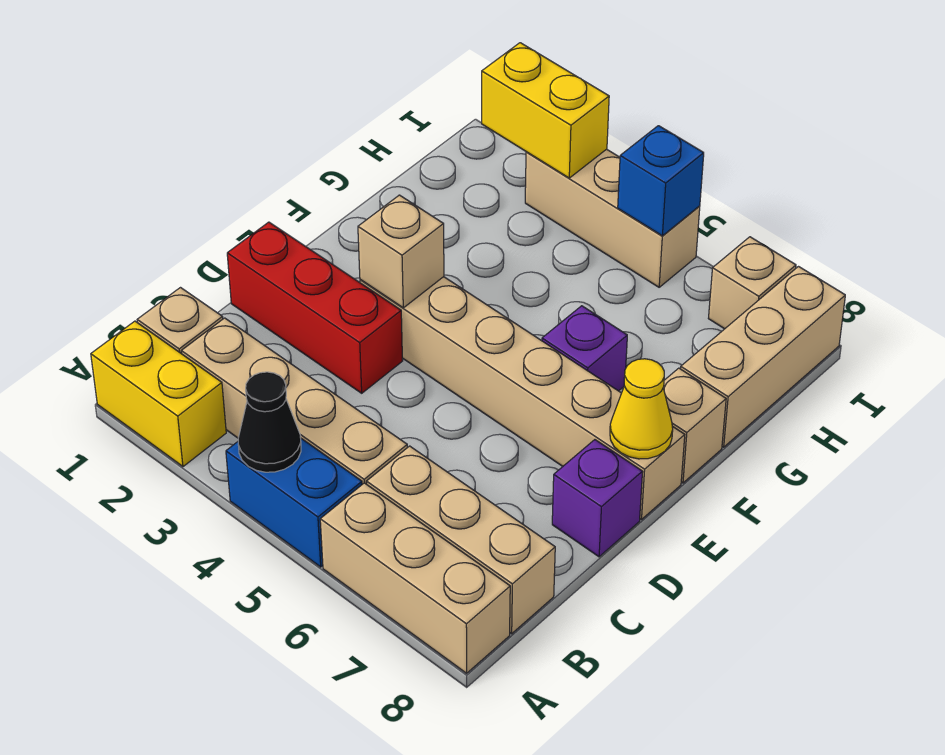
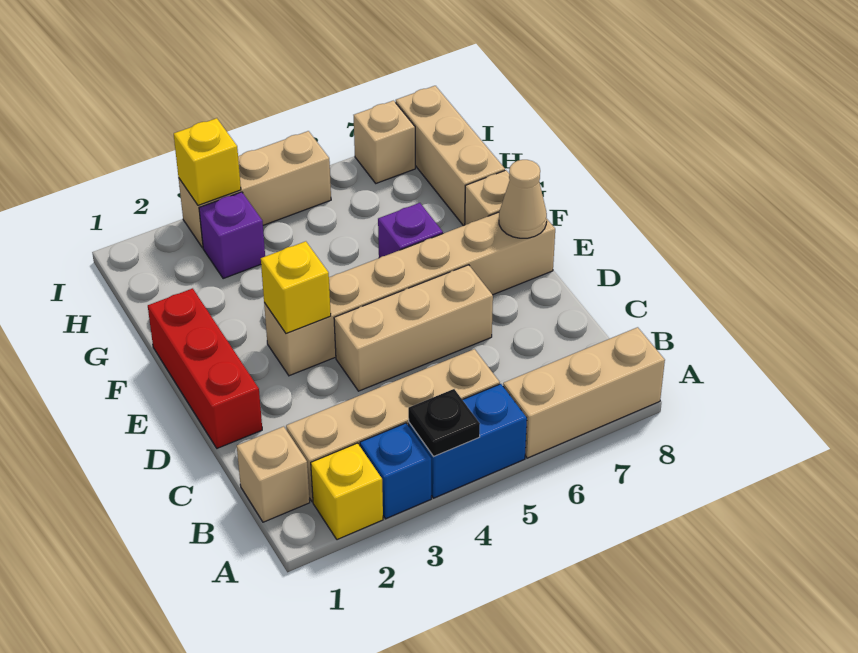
yellow brick A1:A2 level 1 -> yellow brick A2 level 1
black cone A4 level 2 -> black plate A4 level 2
tan brick B6:B8 level 1 -> tan brick D4:D6 level 1
red brick D1:D3 level 1 -> red brick D1:F1 level 1
purple brick D8 level 1 -> purple brick H3 level 1
tan brick E3 level 2 -> yellow brick E3 level 2
yellow cone E8 level 2 -> tan cone E8 level 2
yellow brick I2:I3 level 2 -> yellow brick I3 level 2
blue brick I5 level 2 -> blue brick A3 level 1

